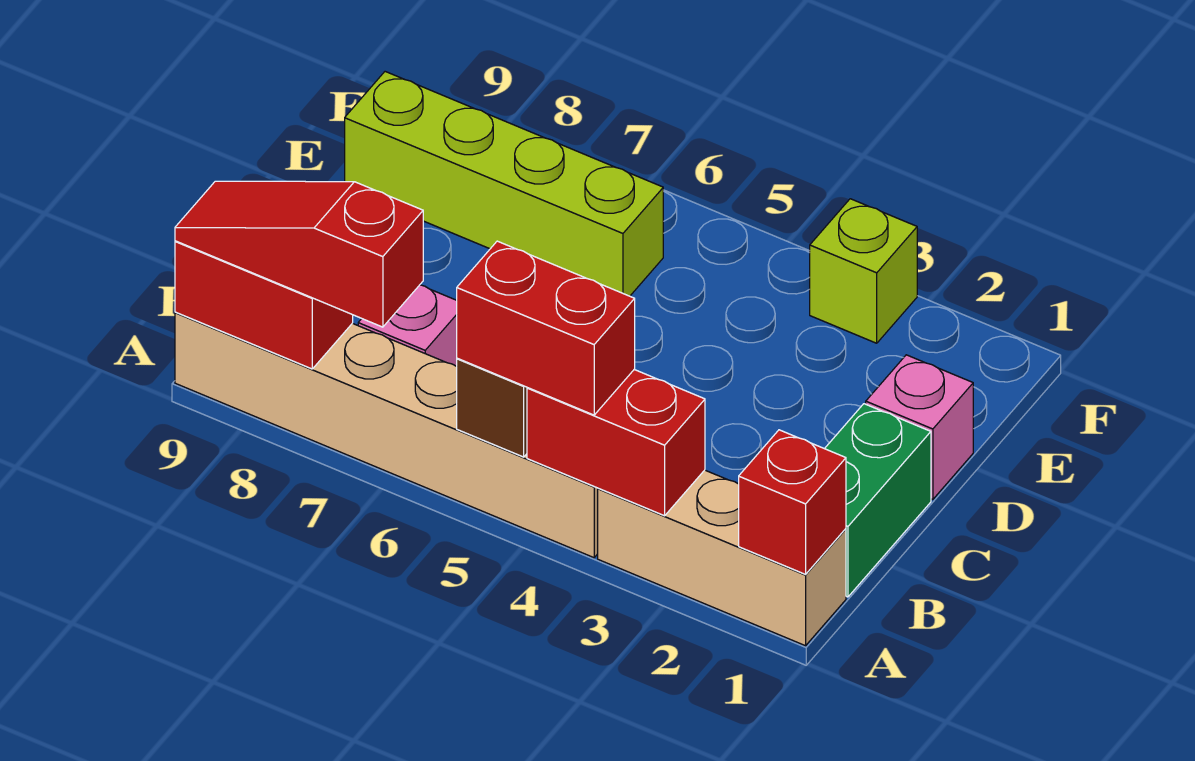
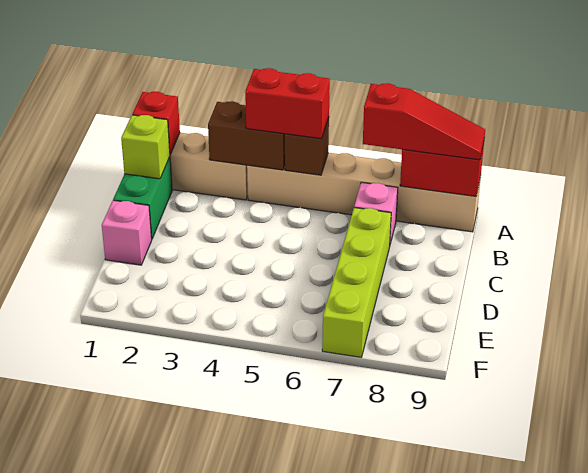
red brick A3:A4 level 2 -> brown brick A3:A4 level 2
lime brick E6:E9 level 1 -> lime brick C7:F7 level 1
lime brick F3 level 1 -> lime brick B1 level 2

